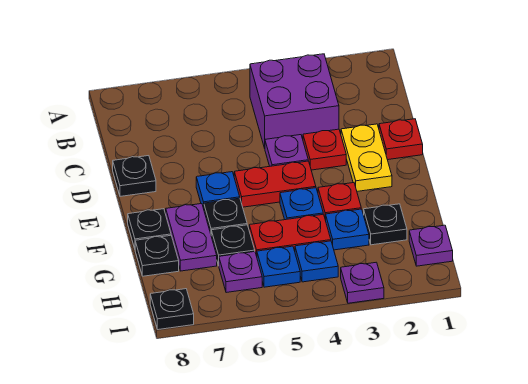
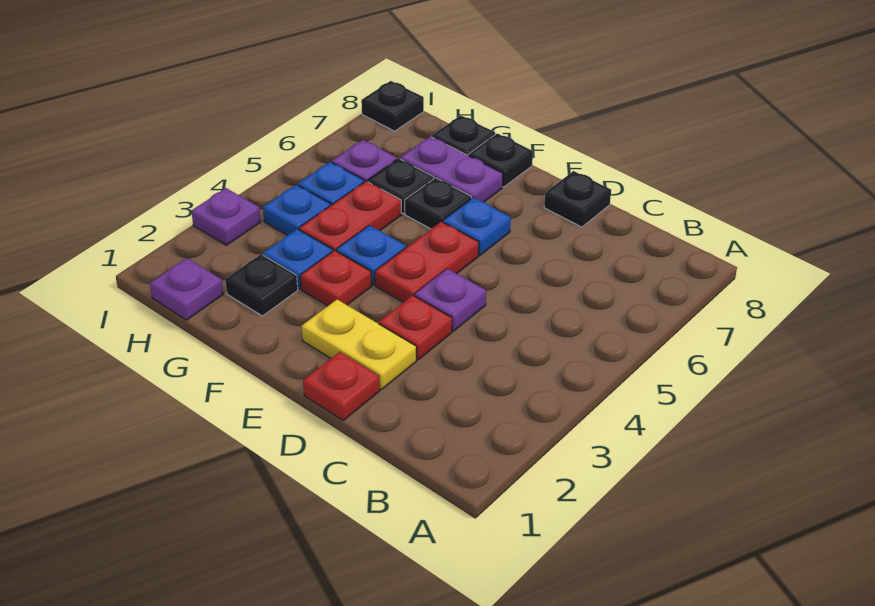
purple brick B3:C4 level 1 -> none

